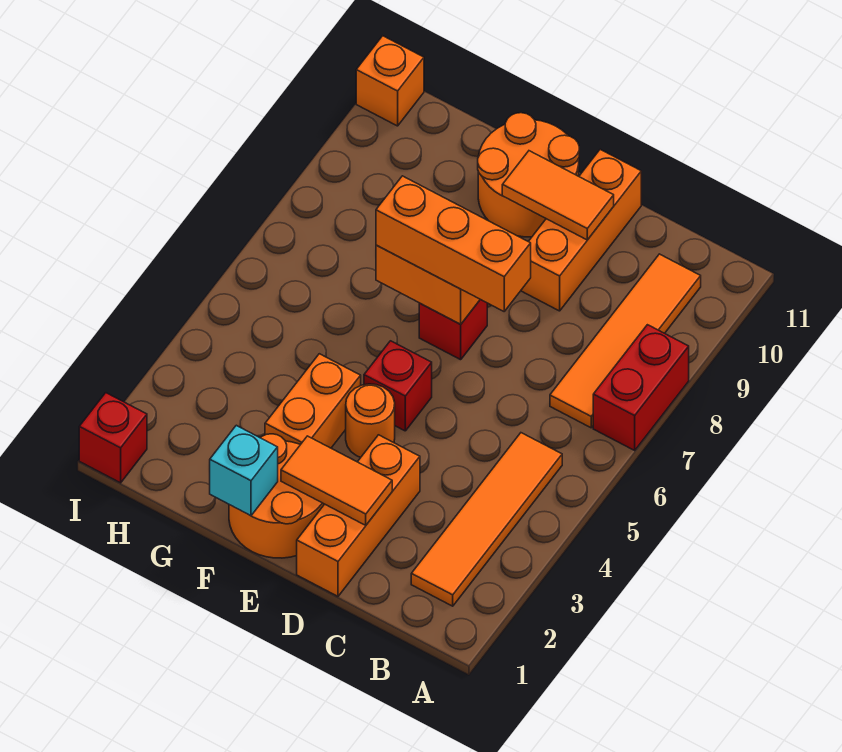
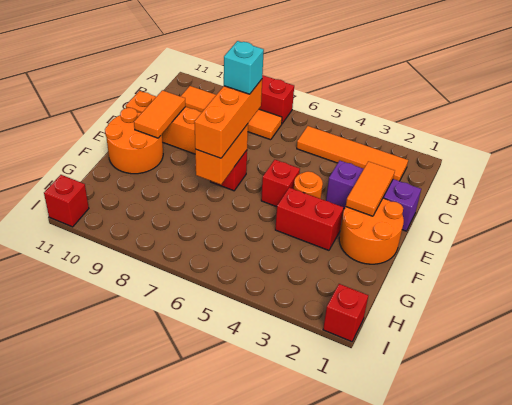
orange brick D1:D3 level 1 -> purple brick D1:D3 level 1
cyan brick F1 level 2 -> cyan brick D7 level 4
orange brick F3:F4 level 1 -> red brick F3:F4 level 1
orange brick I11 level 1 -> red brick I11 level 1

